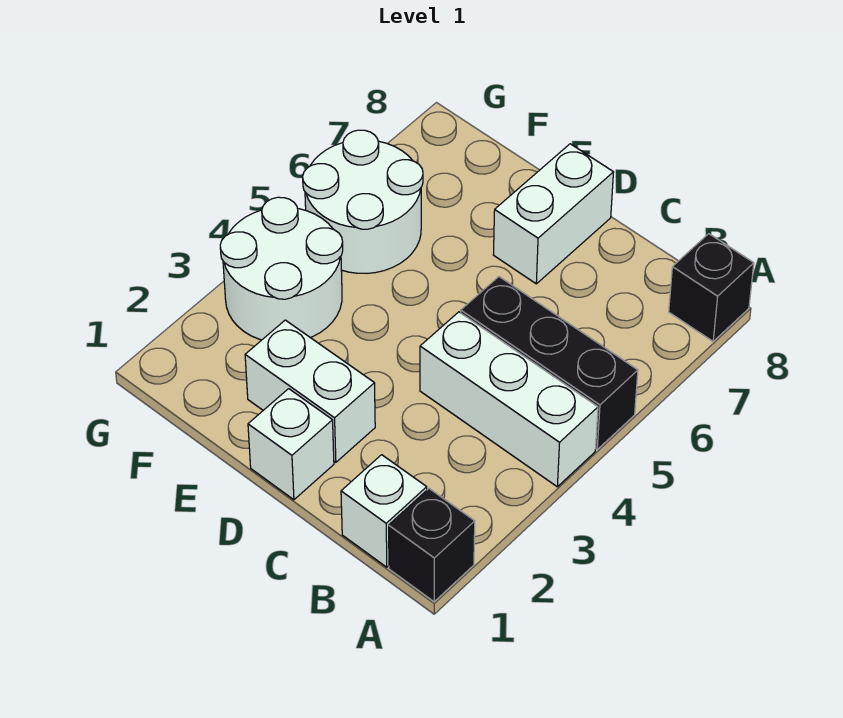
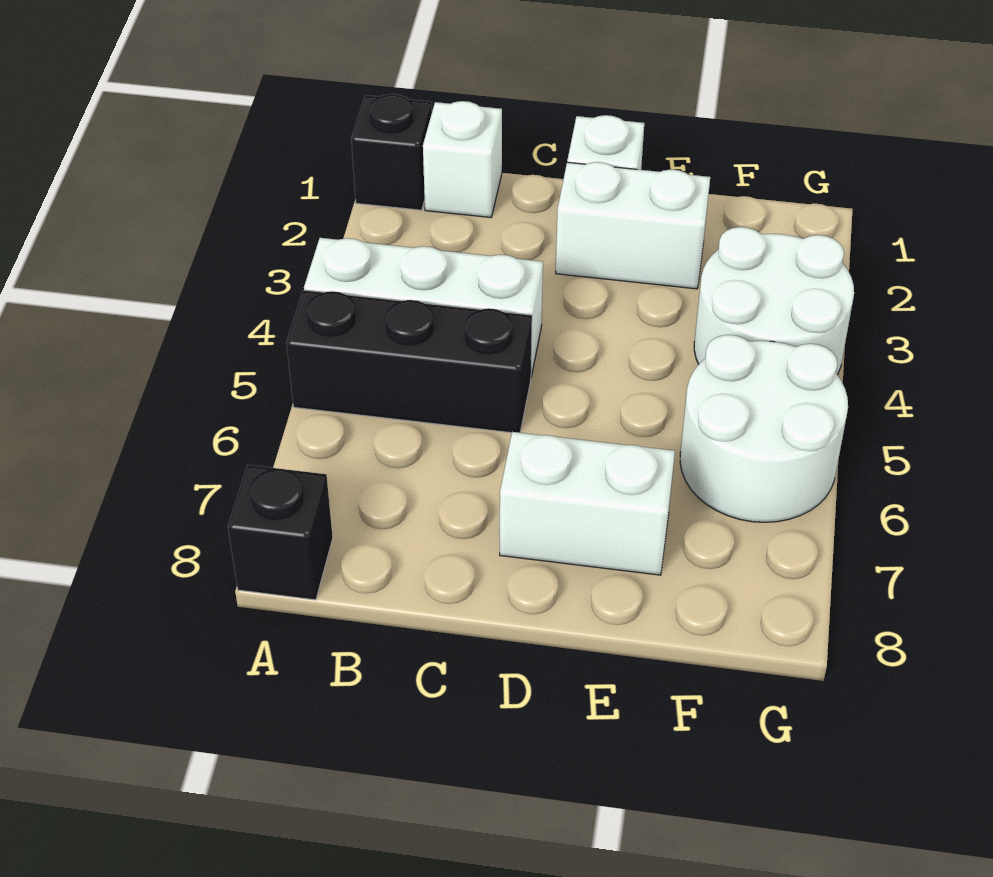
white brick D7:D8 level 1 -> white brick D7:E7 level 1

